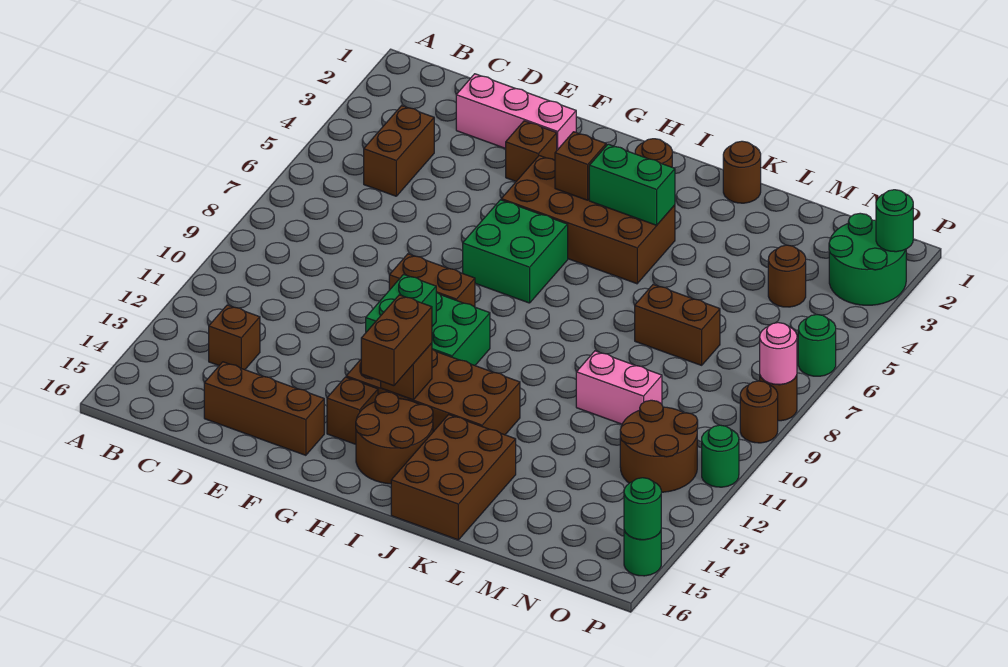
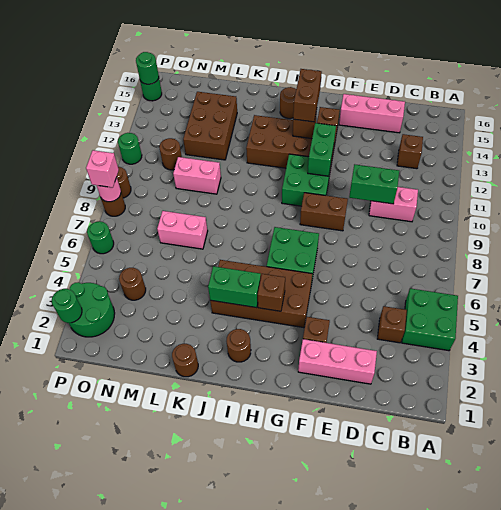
none -> green brick A4:B5 level 1
brown brick C4:C5 level 1 -> brown brick C4 level 1
none -> pink brick C10:D10 level 1
none -> green brick D10:E10 level 2
brown brick D15:F15 level 1 -> pink brick D15:F15 level 1
brown round brick H14:I15 level 1 -> brown round brick I15 level 1
brown brick J14:K16 level 1 -> brown brick L12:M14 level 1
brown brick L7:M7 level 1 -> pink brick L7:M7 level 1
brown round brick N11:O12 level 1 -> brown round brick N11 level 1
none -> pink brick P8 level 3

